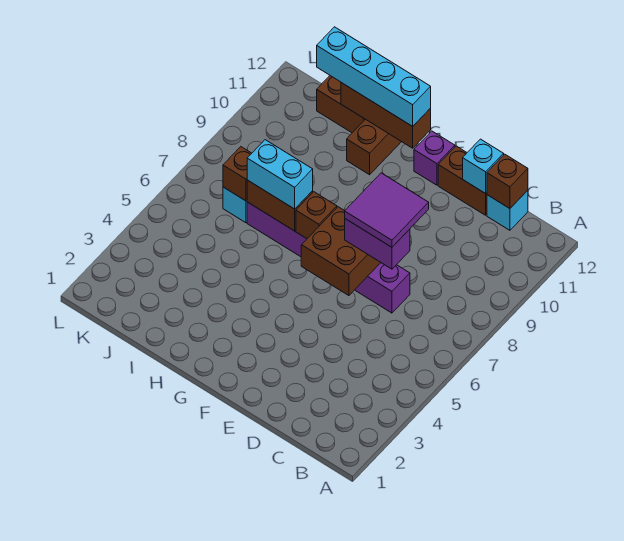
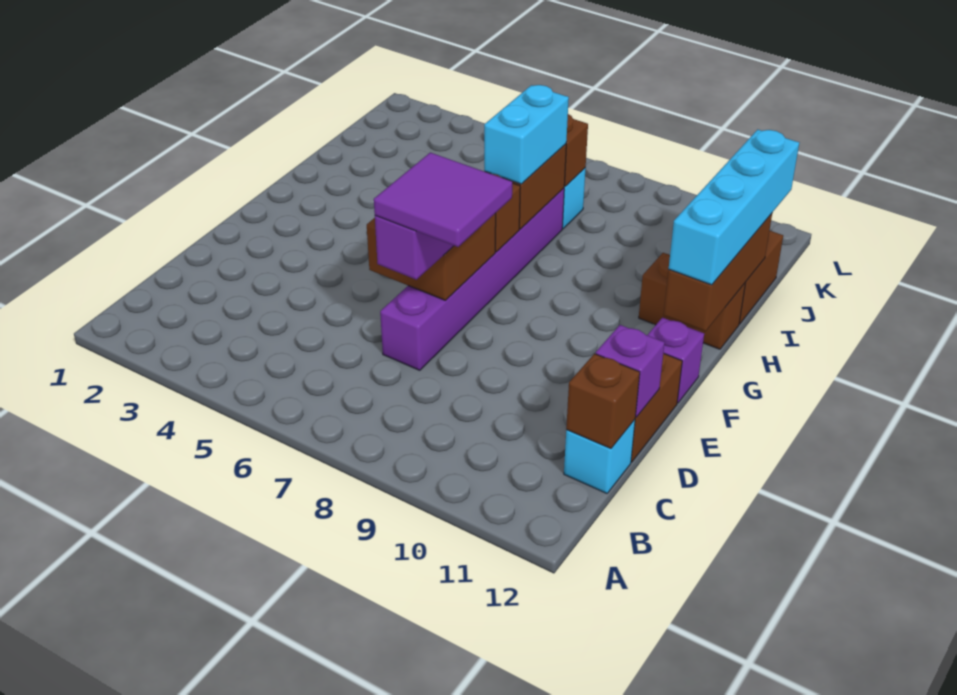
cyan brick D12 level 2 -> purple brick D12 level 2

